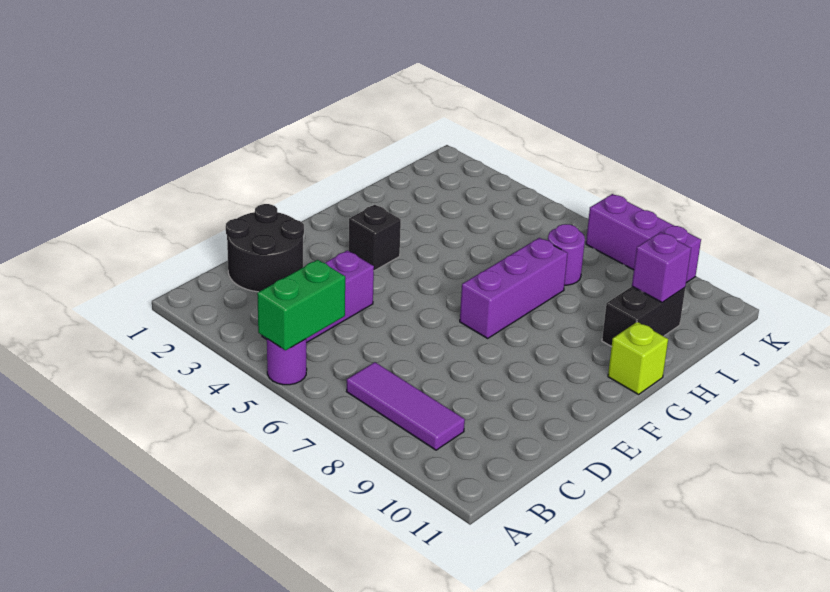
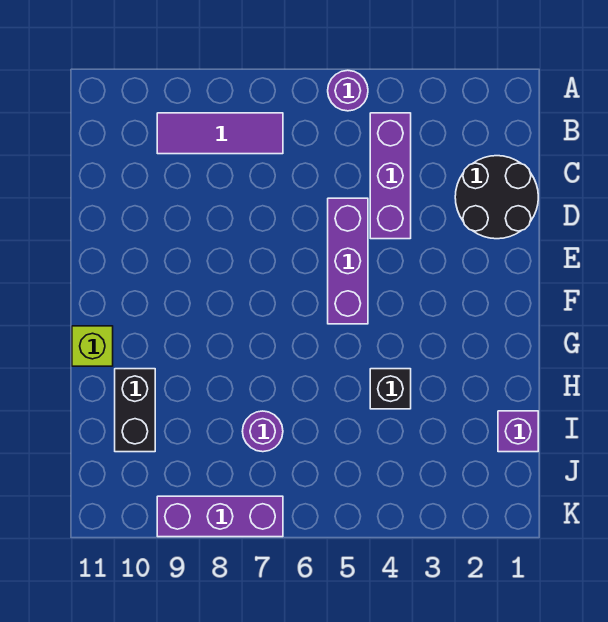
green brick A5:B5 level 2 -> none
black brick F3 level 1 -> black brick H4 level 1
purple brick F7:H7 level 1 -> purple brick D5:F5 level 1
purple brick I10 level 2 -> purple brick I1 level 1

